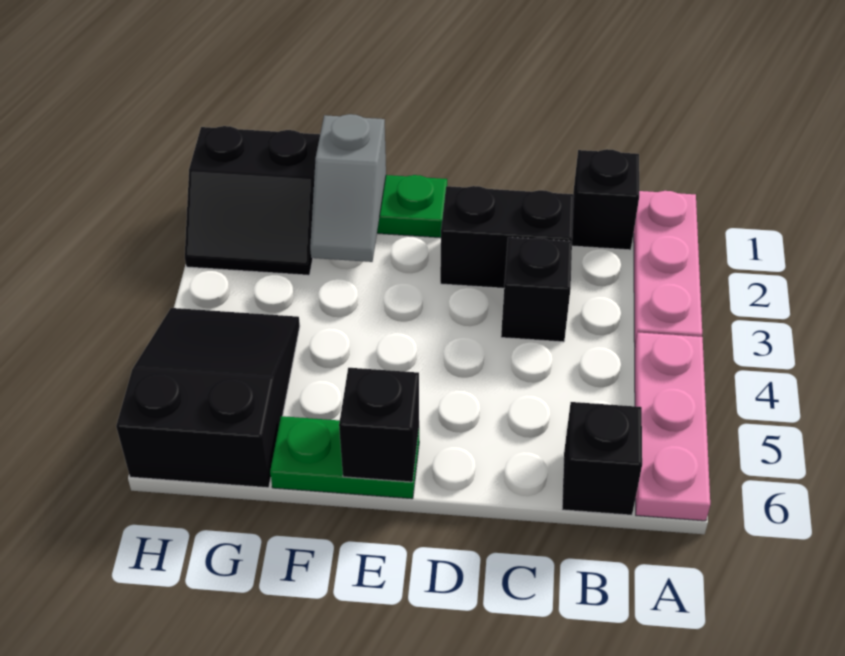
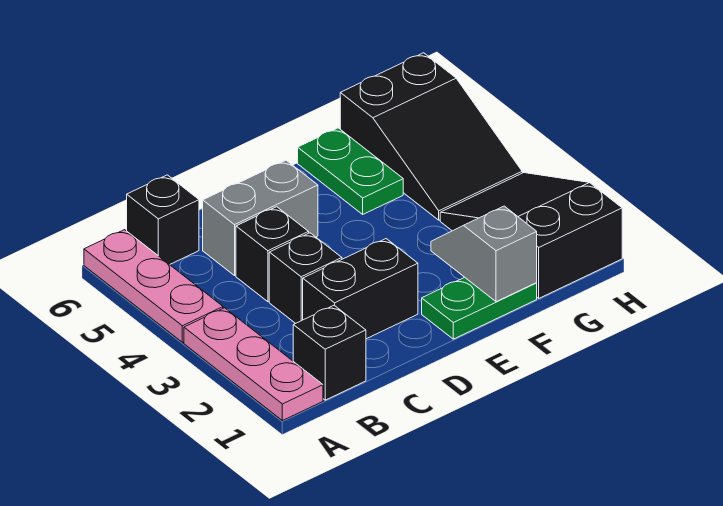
none -> grey brick C5:D5 level 1
green plate E6:F6 level 1 -> green plate F5:F6 level 1
black brick E6 level 2 -> black brick C4 level 1
black slope G1:H2 level 1 top 1 -> black slope G1:H3 level 1 top 1

